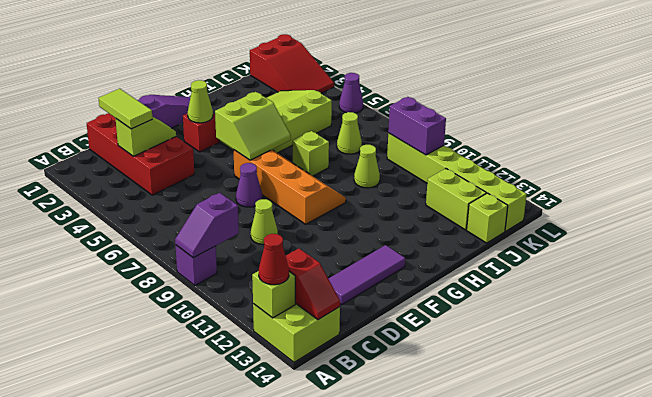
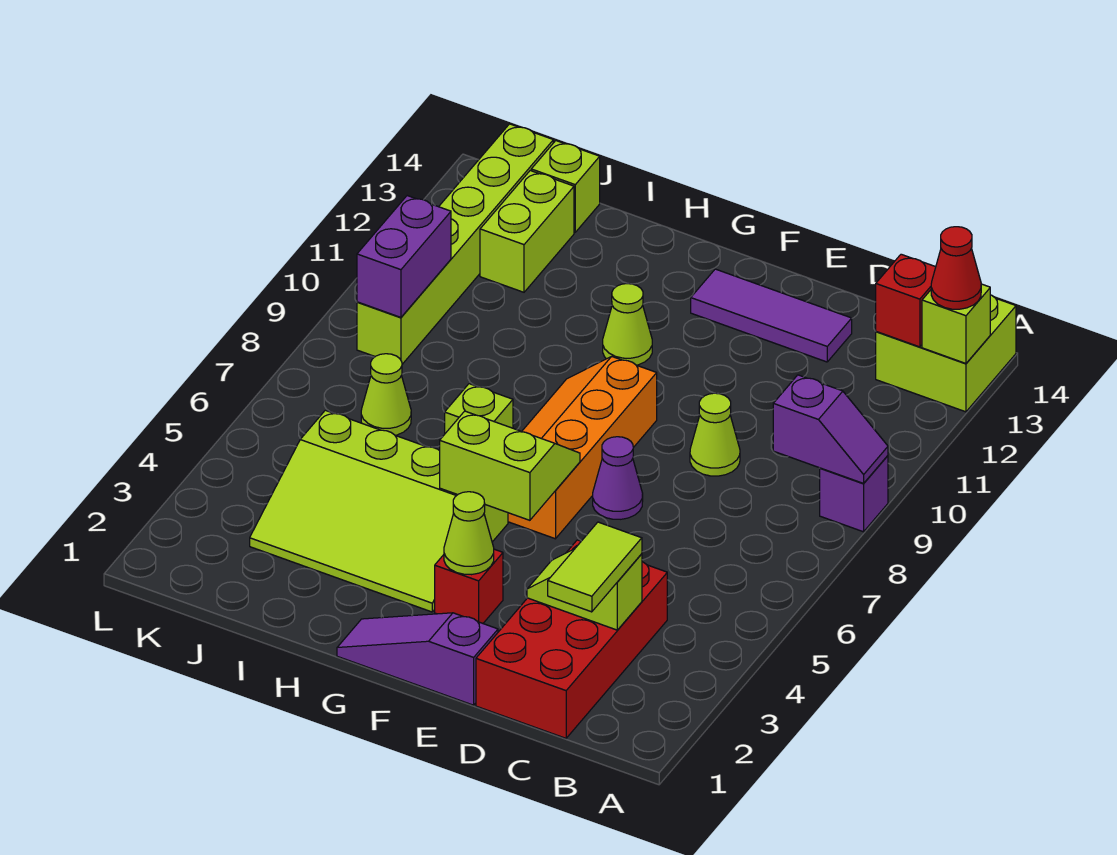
lime cone I9 level 1 -> lime cone G11 level 1
red slope K1:L3 level 1 top 1 -> none
purple cone L5 level 1 -> none

